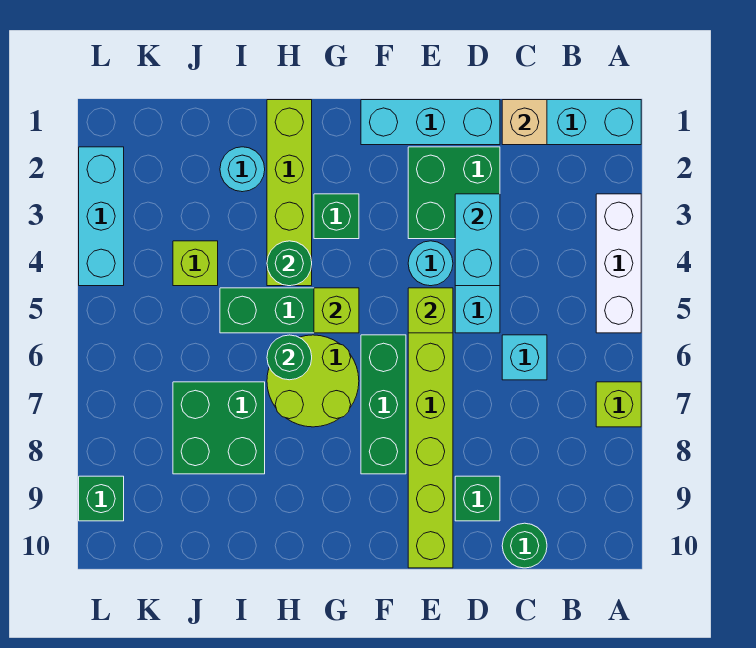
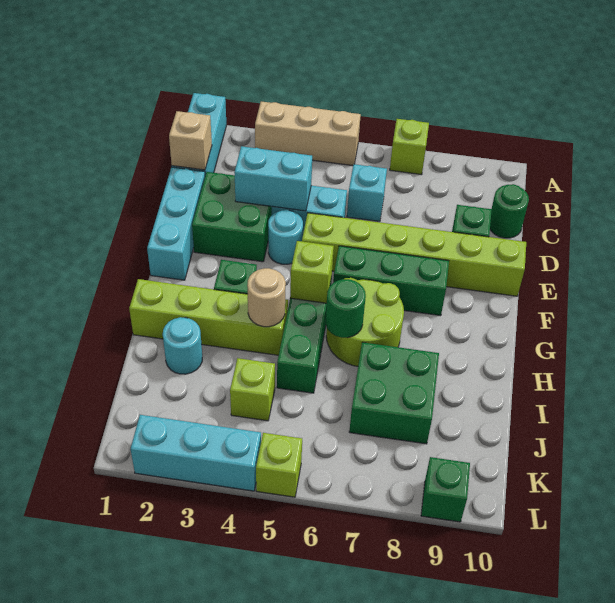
white brick A3:A5 level 1 -> tan brick A3:A5 level 1
lime brick E5 level 2 -> lime brick L5 level 1
green round brick H4 level 2 -> tan round brick H4 level 2

